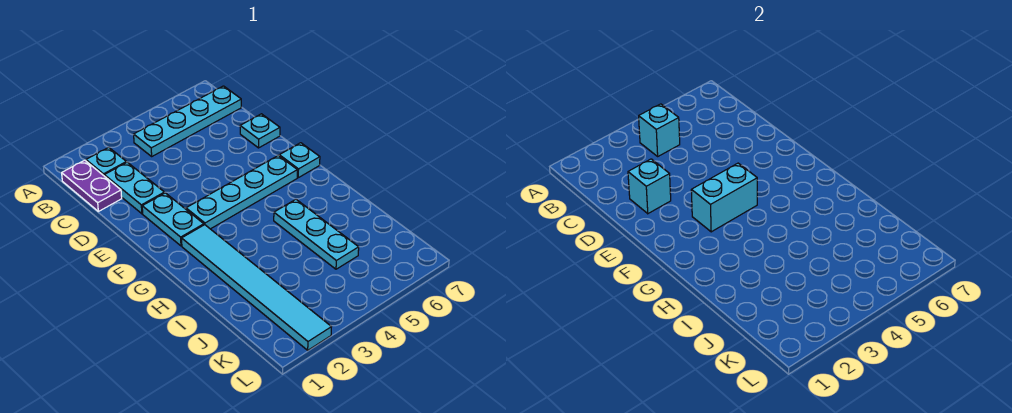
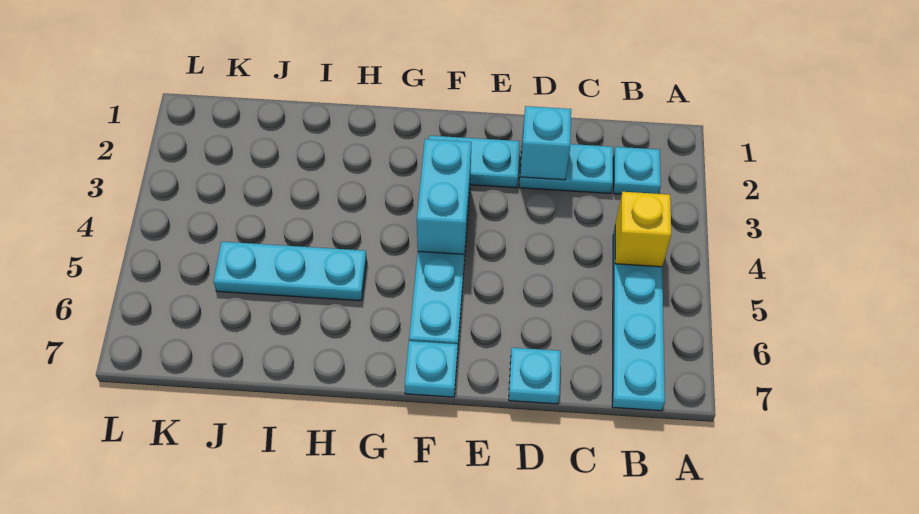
purple plate B1:C1 level 1 -> none
cyan brick B4 level 2 -> yellow brick B4 level 2
cyan tile G2:L2 level 1 -> none

